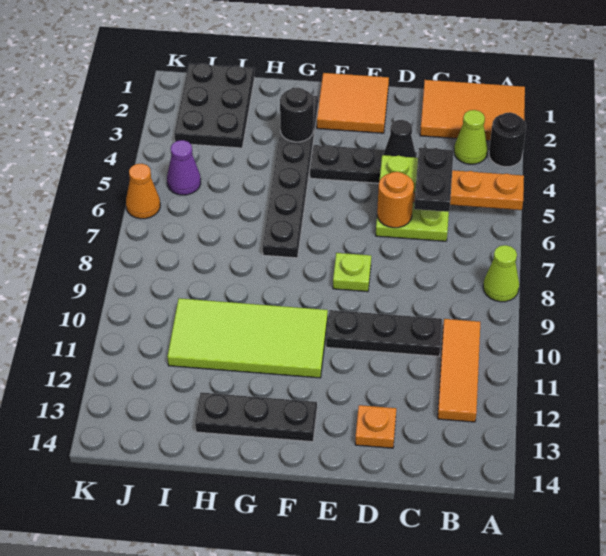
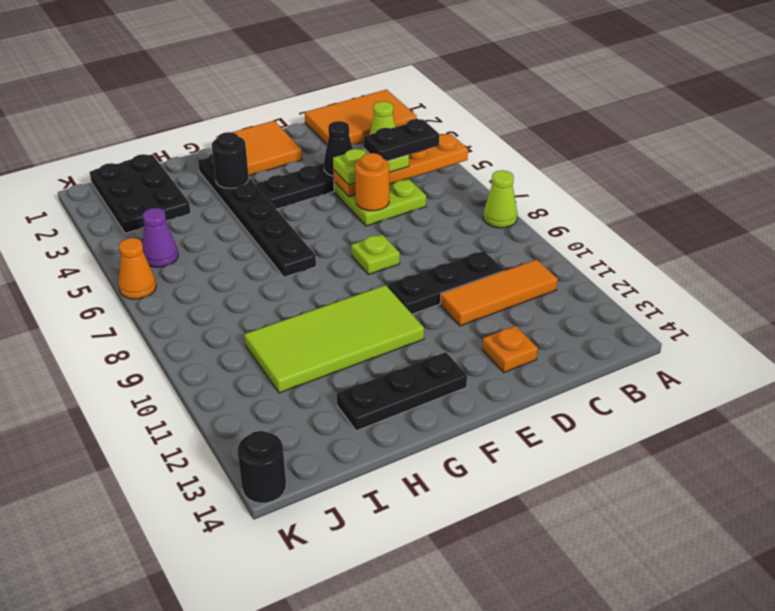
black round brick A3 level 1 -> black round brick K14 level 1
orange tile B10:B12 level 1 -> orange tile B11:D11 level 1
black plate C5:C6 level 4 -> black plate B5:C5 level 4

